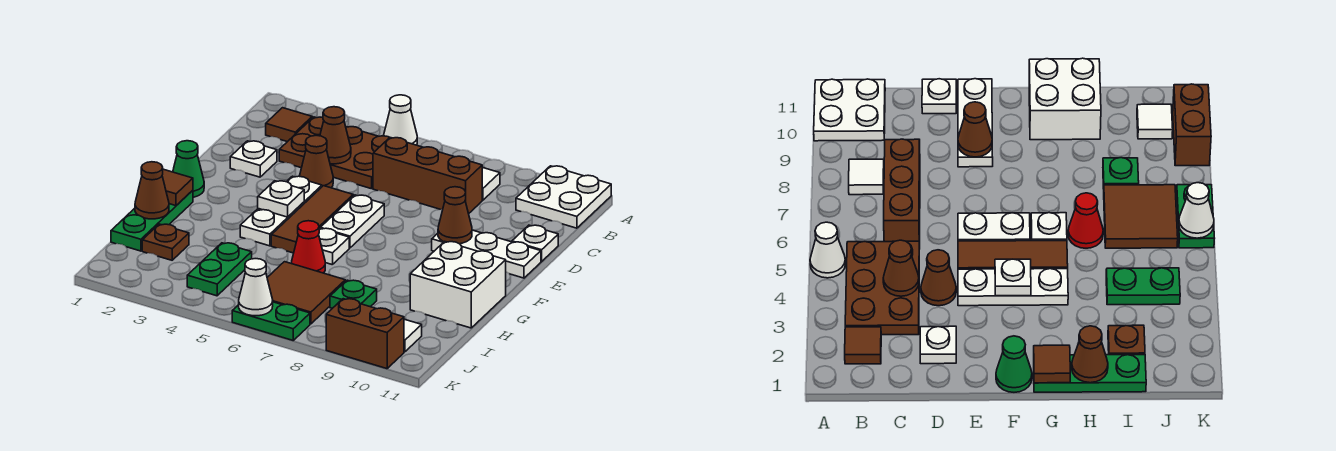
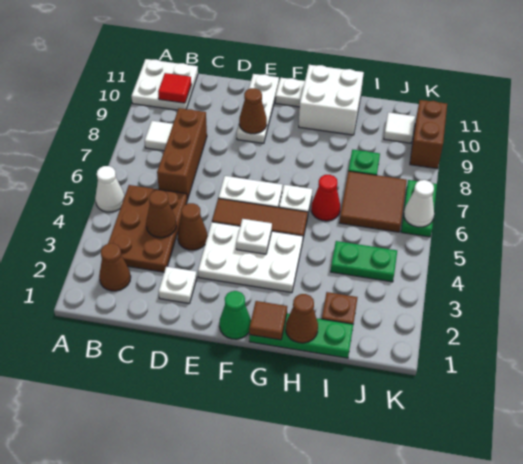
brown tile B2 level 1 -> brown cone B2 level 1
none -> red tile B10 level 2
white plate D11 level 1 -> white plate F11 level 1
white plate E4:G4 level 1 -> white plate E3:G4 level 1

